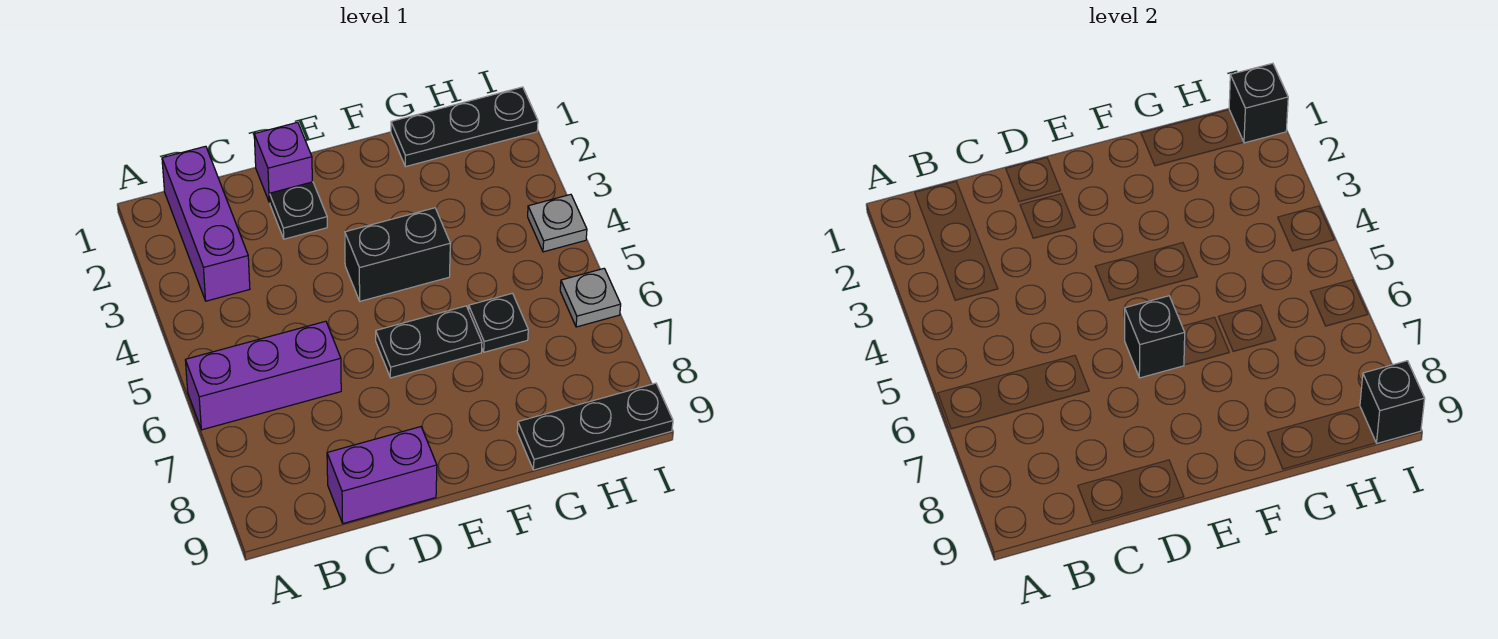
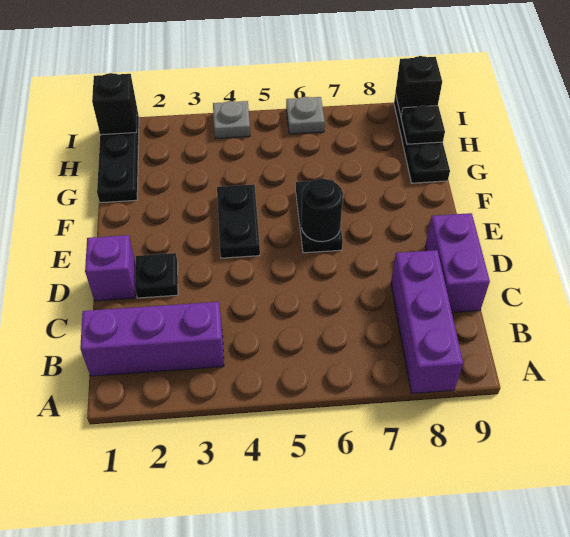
purple brick A6:C6 level 1 -> purple brick A8:C8 level 1
black brick E4:F4 level 1 -> black plate E4:F4 level 1
black brick E6 level 2 -> black round brick E6 level 2
black plate G6 level 1 -> black plate H9 level 2

